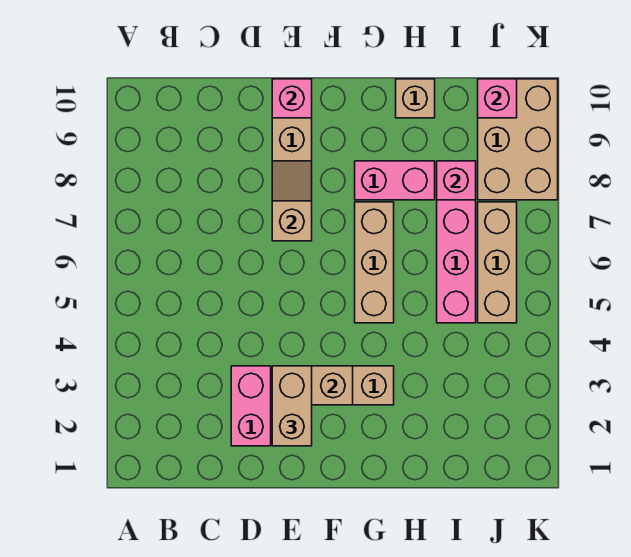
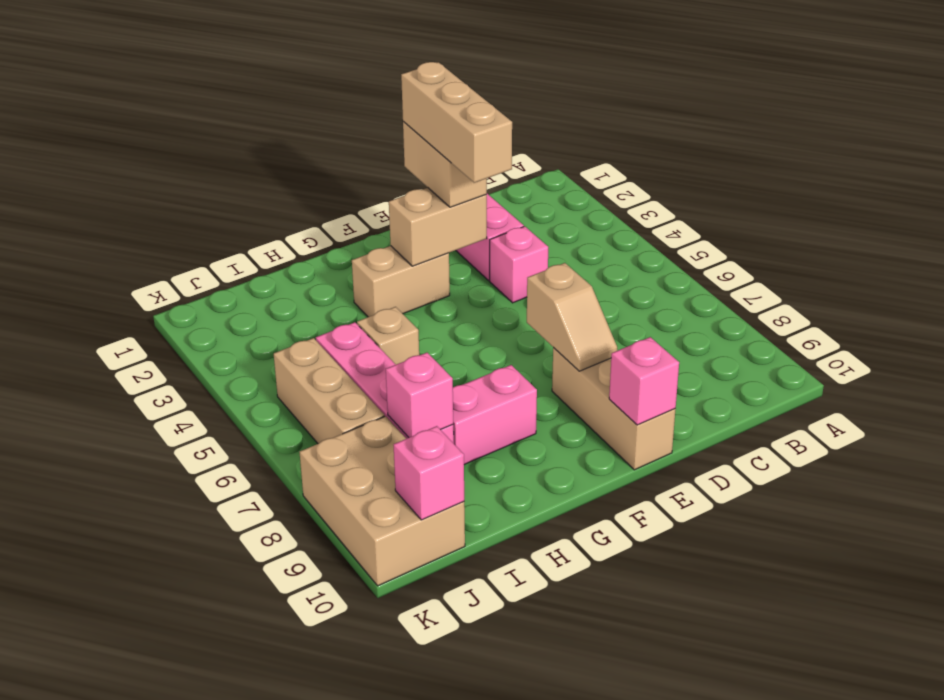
none -> pink brick D4 level 1
tan brick G5:G7 level 1 -> tan brick E2:E4 level 4
tan brick H10 level 1 -> tan brick H5 level 1

